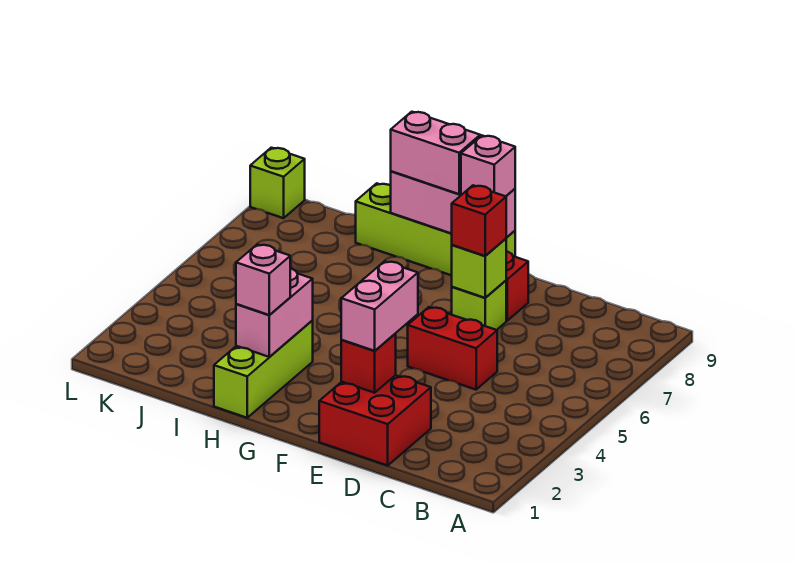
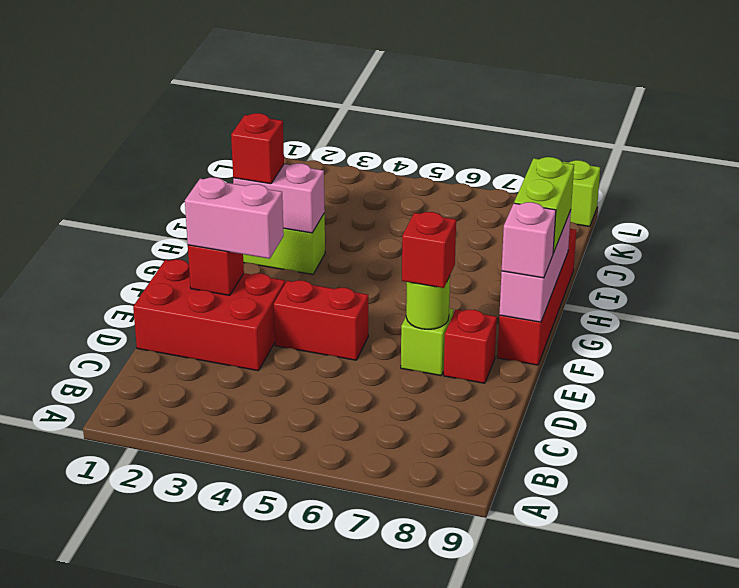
red brick D1:E2 level 1 -> red brick D1:E3 level 1
red brick D5:E5 level 1 -> red brick E4:E5 level 1
lime brick E7 level 2 -> lime round brick E7 level 2
lime brick F9:I9 level 1 -> red brick F9:I9 level 1
pink brick G9:H9 level 3 -> lime brick G9:H9 level 3
pink brick H2 level 3 -> red brick H2 level 3

